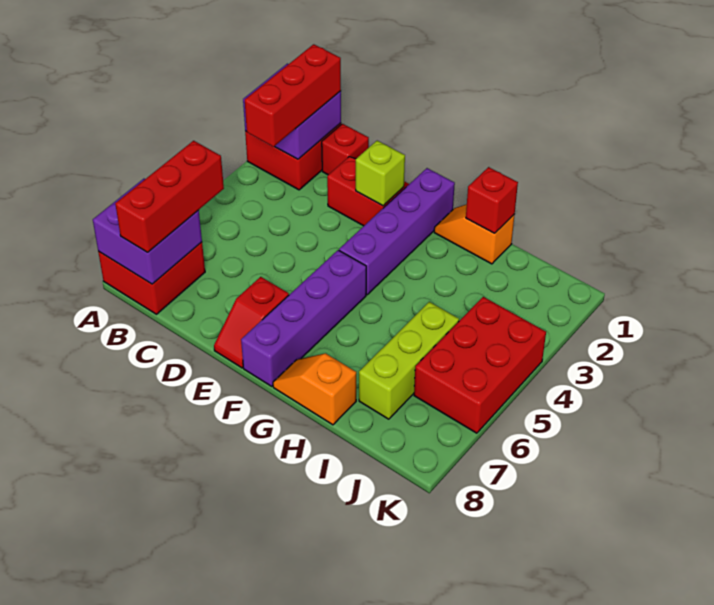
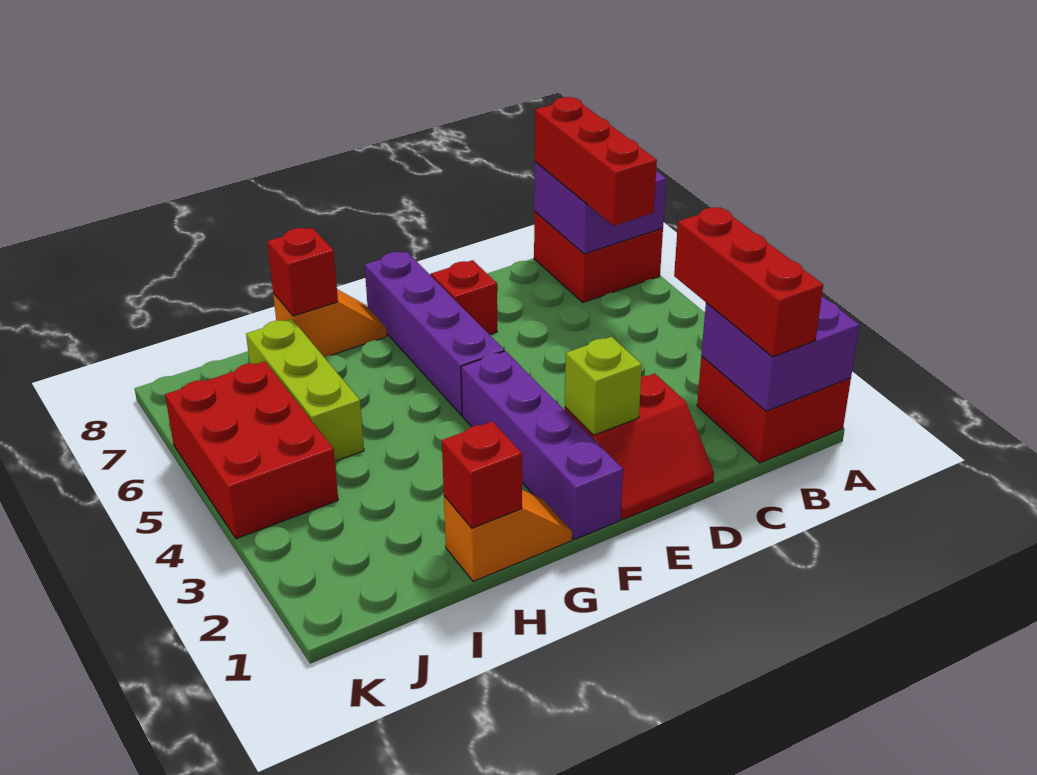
red brick C1 level 1 -> red brick H8 level 2

